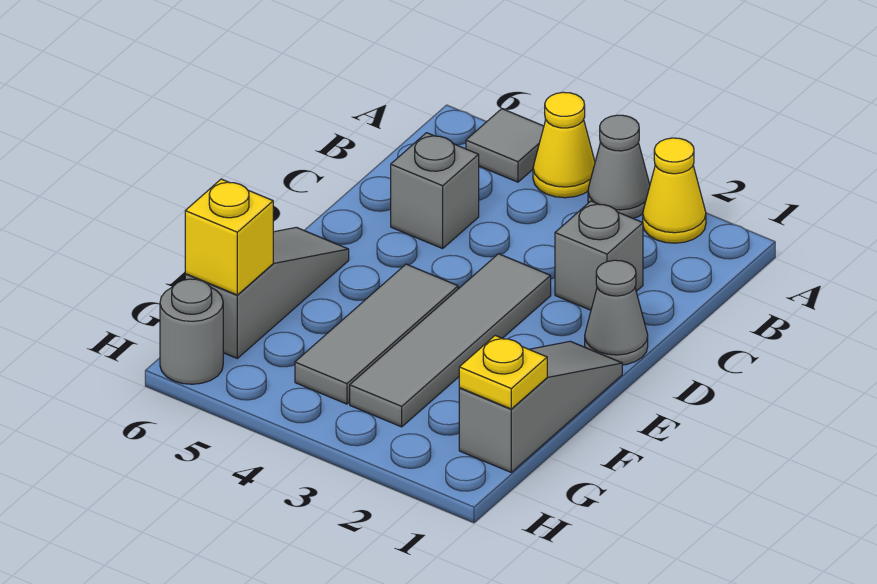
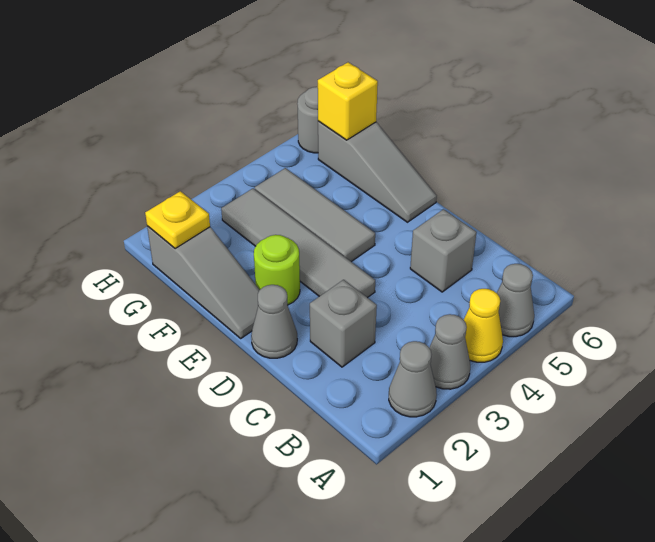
yellow cone A2 level 1 -> grey cone A2 level 1
grey tile A5 level 1 -> grey cone A5 level 1
none -> lime round brick E2 level 1

